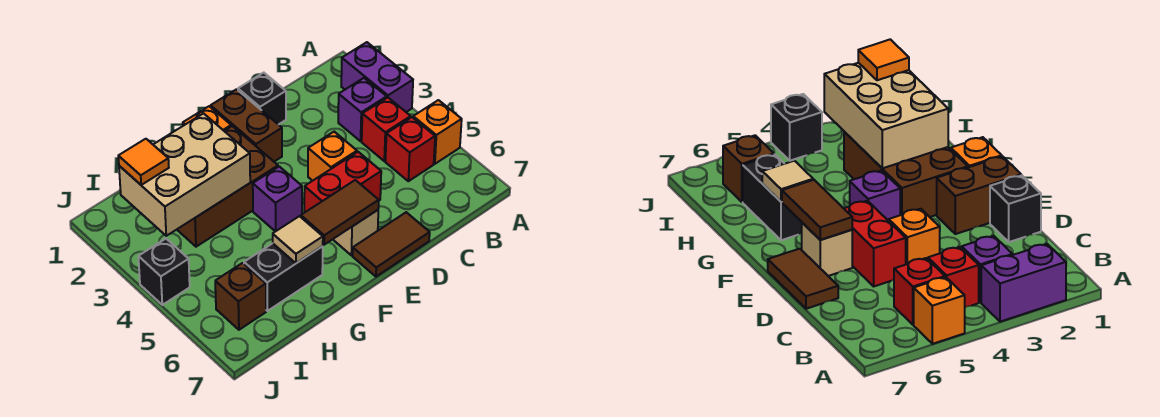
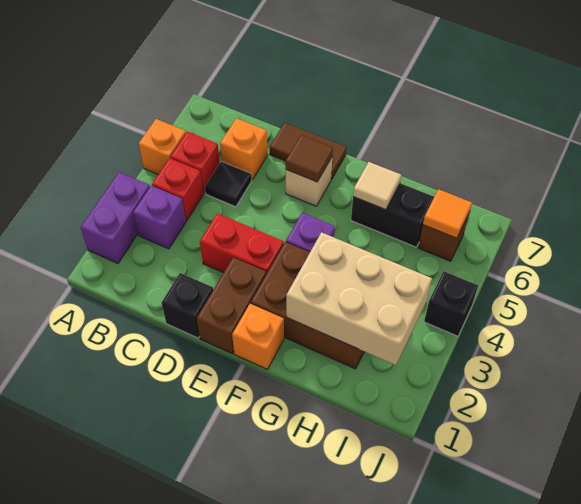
none -> black tile C5 level 1
orange brick D4 level 1 -> orange brick C6 level 1
red brick D5:E5 level 1 -> red brick D3:E3 level 1
brown tile E6:F6 level 2 -> brown tile E6 level 2
orange tile I2 level 3 -> orange tile I6 level 2

